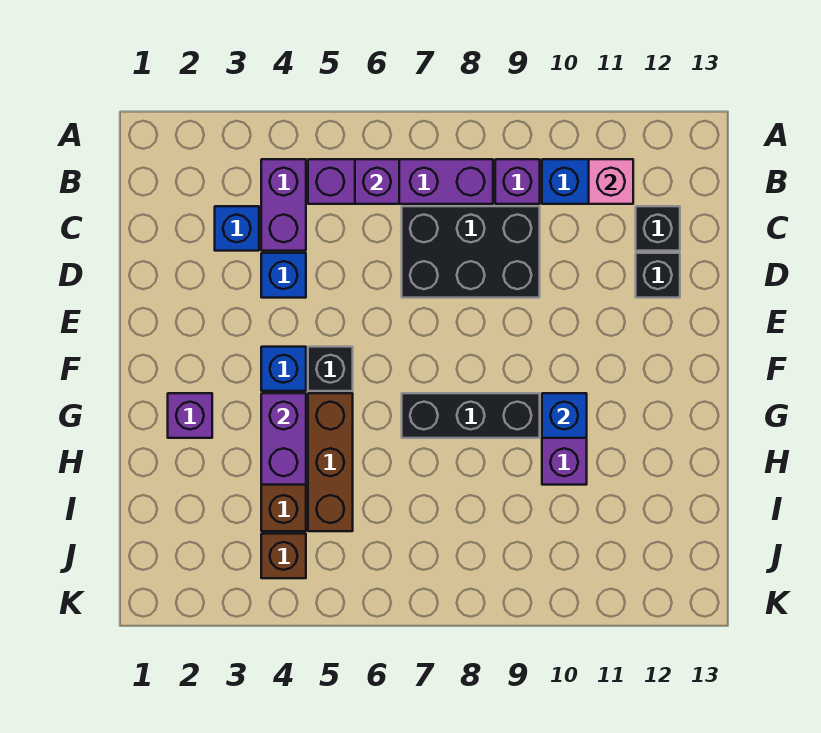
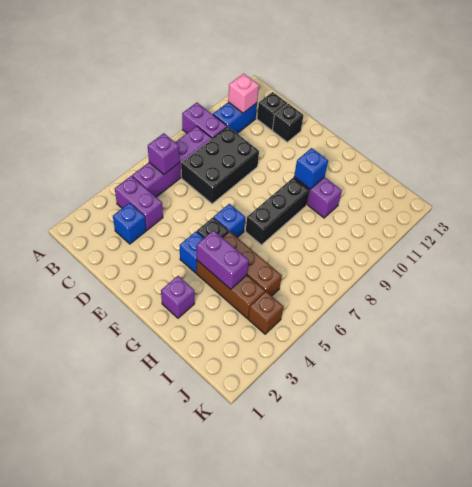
purple brick B9 level 1 -> purple brick A9:B9 level 1
blue brick D4 level 1 -> blue brick F6 level 1

